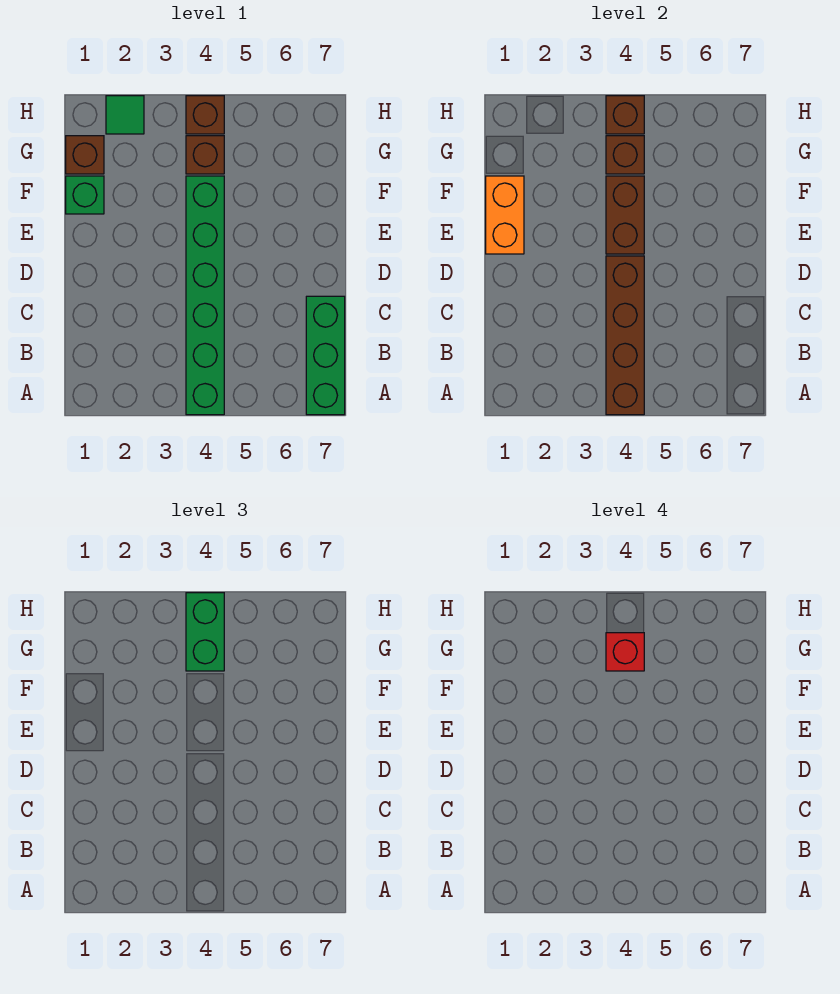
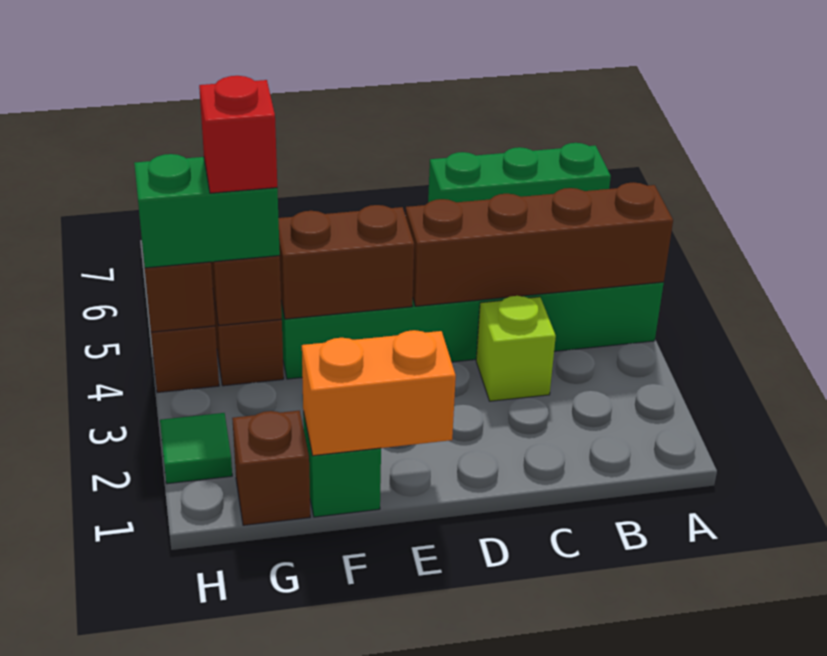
none -> lime brick C3 level 1

